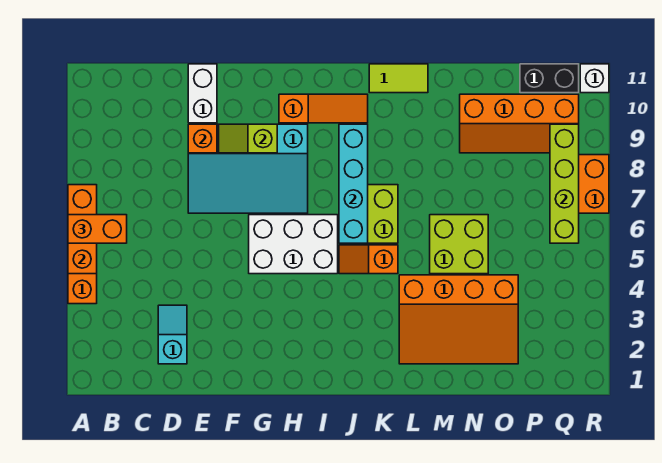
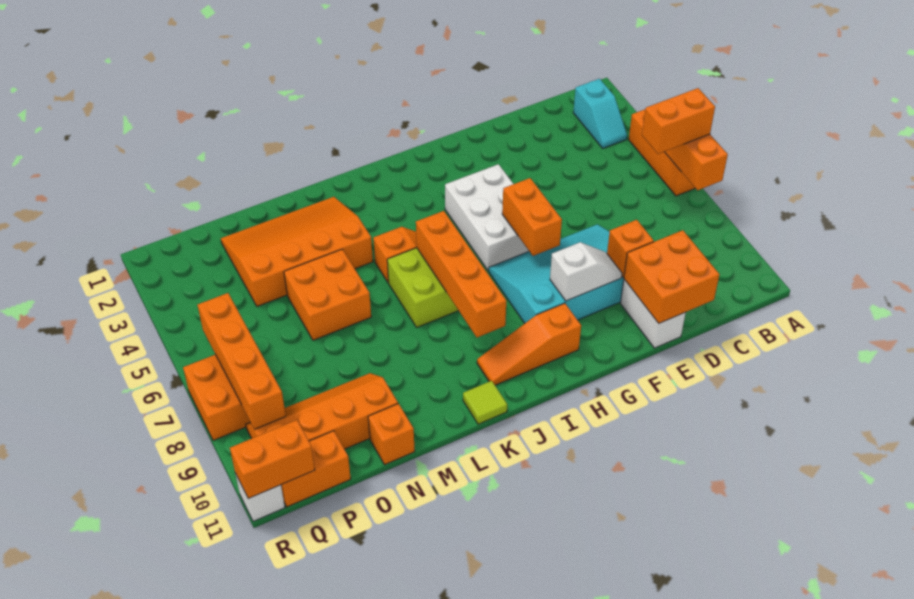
cyan slope D2:D3 level 1 top 2 -> cyan slope B2:B3 level 1 top 2
none -> orange brick D10:E11 level 2
lime slope F9:G9 level 2 top G -> white slope F9:G9 level 2 top G
white brick G5:I6 level 1 -> white brick G4:H6 level 1
none -> orange brick G6:G7 level 2
cyan brick J6:J9 level 2 -> orange brick J6:J9 level 2
lime tile K11:L11 level 1 -> lime tile K11 level 1
lime brick M5:N6 level 1 -> orange brick M5:N6 level 1
none -> orange brick N11 level 1
black brick P11:Q11 level 1 -> orange brick P11:Q11 level 1
lime brick Q6:Q9 level 2 -> orange brick Q6:Q9 level 2
none -> orange brick Q11:R11 level 2

